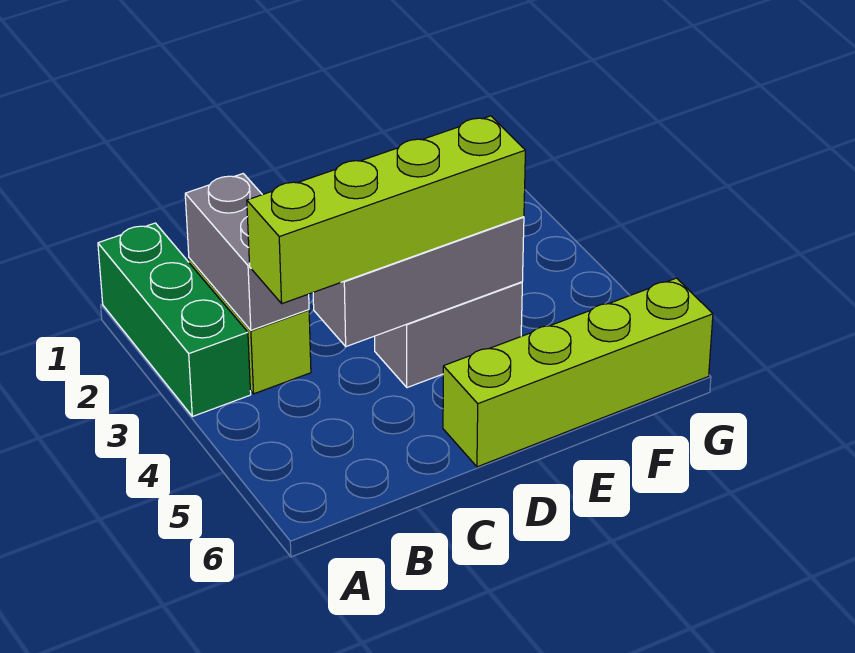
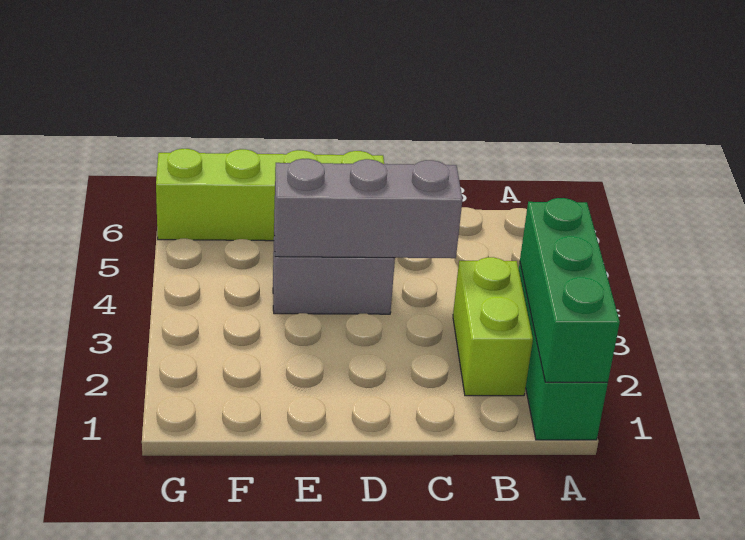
none -> green brick A1:A3 level 2
grey brick B2:B3 level 2 -> none
lime brick B4:E4 level 3 -> none

